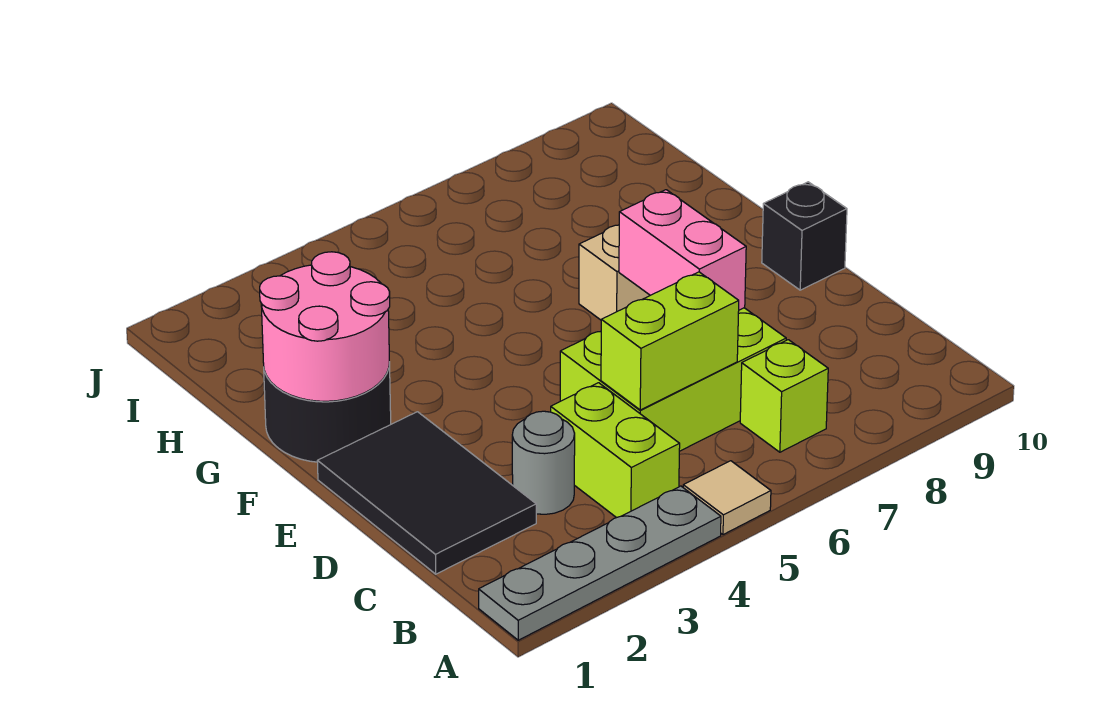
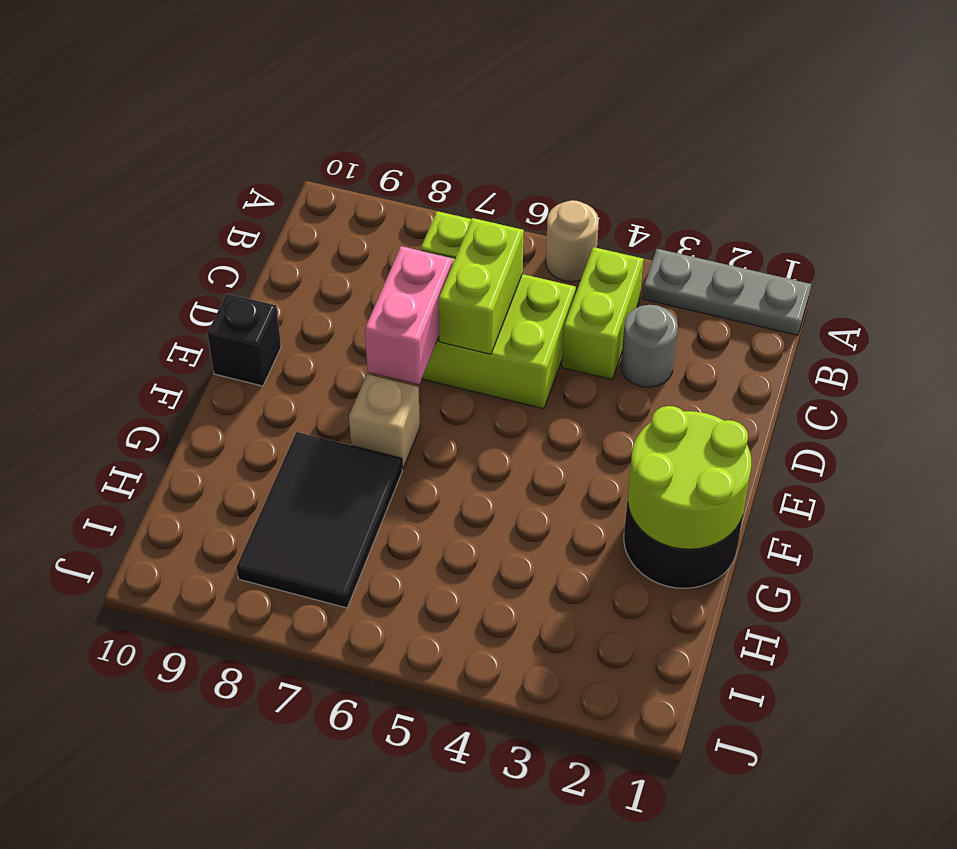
grey plate A1:A4 level 1 -> grey plate A1:A3 level 1
tan tile A5 level 1 -> tan round brick A5 level 1
black tile C1:E2 level 1 -> black tile G7:I8 level 1
lime brick C5:C6 level 2 -> lime brick C6:D6 level 2
pink round brick F1:G2 level 2 -> lime round brick F1:G2 level 2

